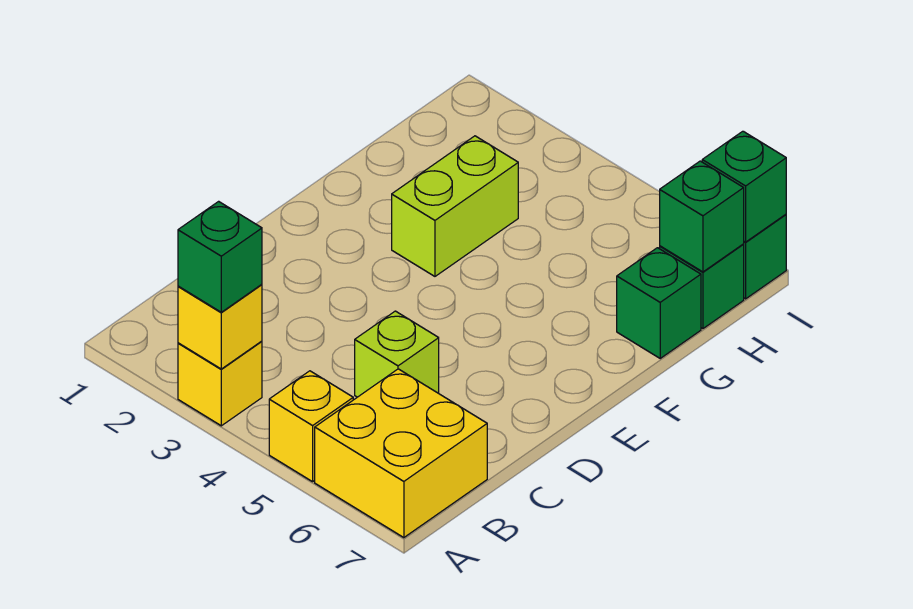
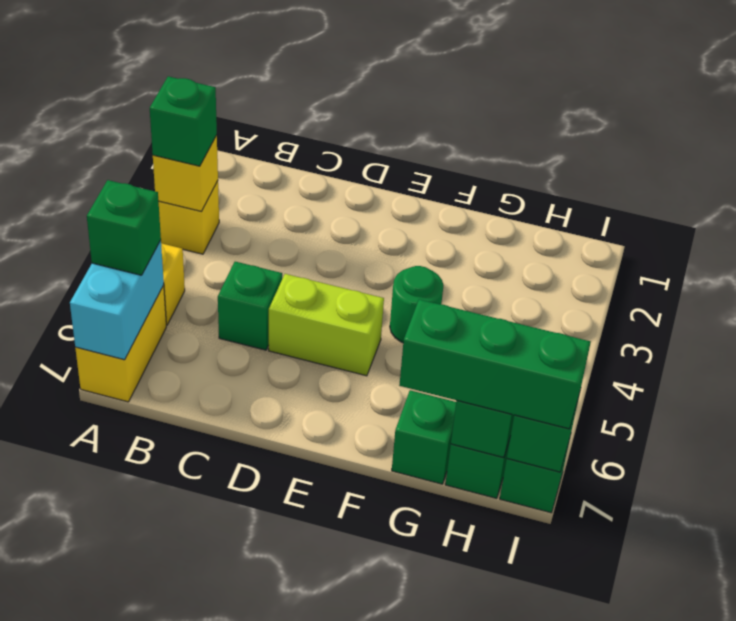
yellow brick A6:B7 level 1 -> yellow brick A6:A7 level 1
none -> cyan brick A6:A7 level 2
none -> green brick A6 level 3
lime brick C5 level 1 -> green brick C5 level 1
lime brick F3:G3 level 1 -> lime brick D5:E5 level 1
none -> green round brick F4 level 1
none -> green brick G7:I7 level 3

